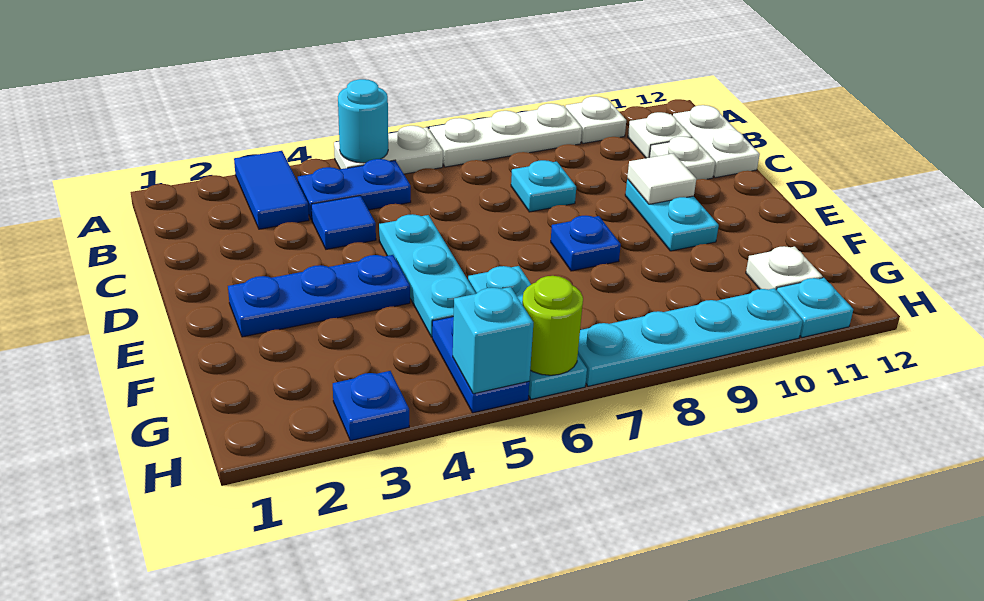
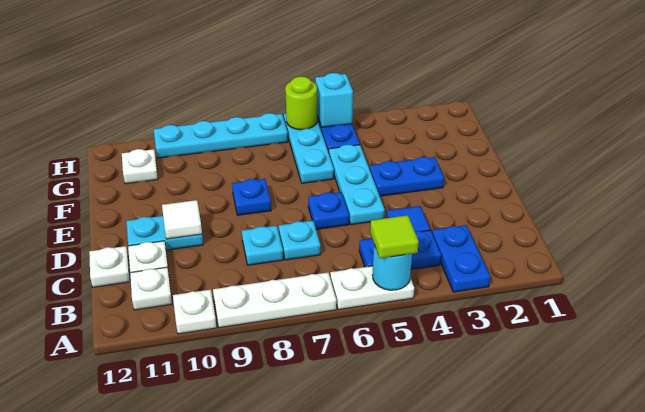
blue tile A3:B3 level 1 -> blue plate A3:B3 level 1
none -> lime tile A5 level 3
white plate B12:C12 level 1 -> white plate C12 level 1
cyan plate D10:E10 level 1 -> cyan plate D10:D11 level 1
blue plate E2:E4 level 1 -> blue plate E3:E4 level 1
blue plate H3 level 1 -> blue plate D6 level 1
cyan plate H11 level 1 -> cyan plate C7 level 1

